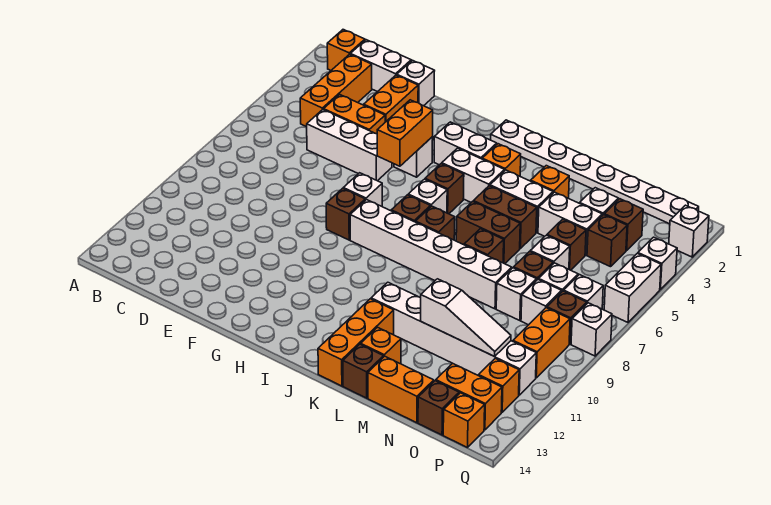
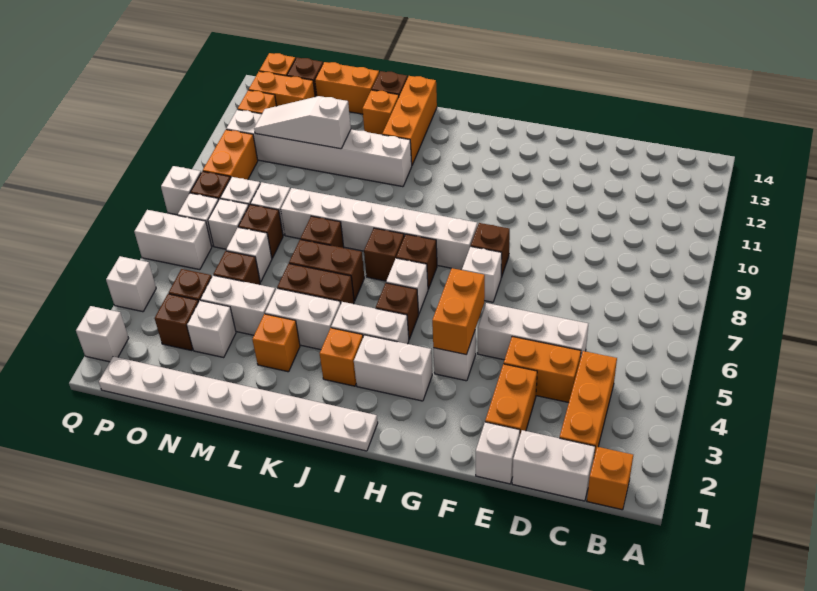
white brick Q5:Q6 level 1 -> white brick P6:Q6 level 1

